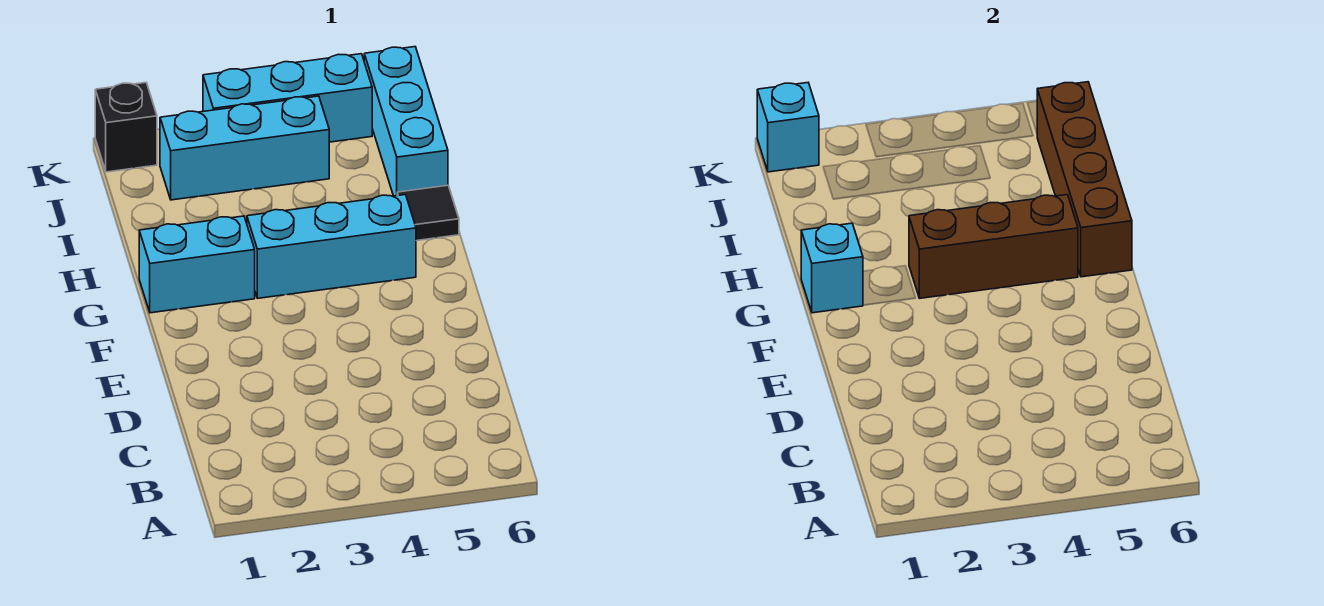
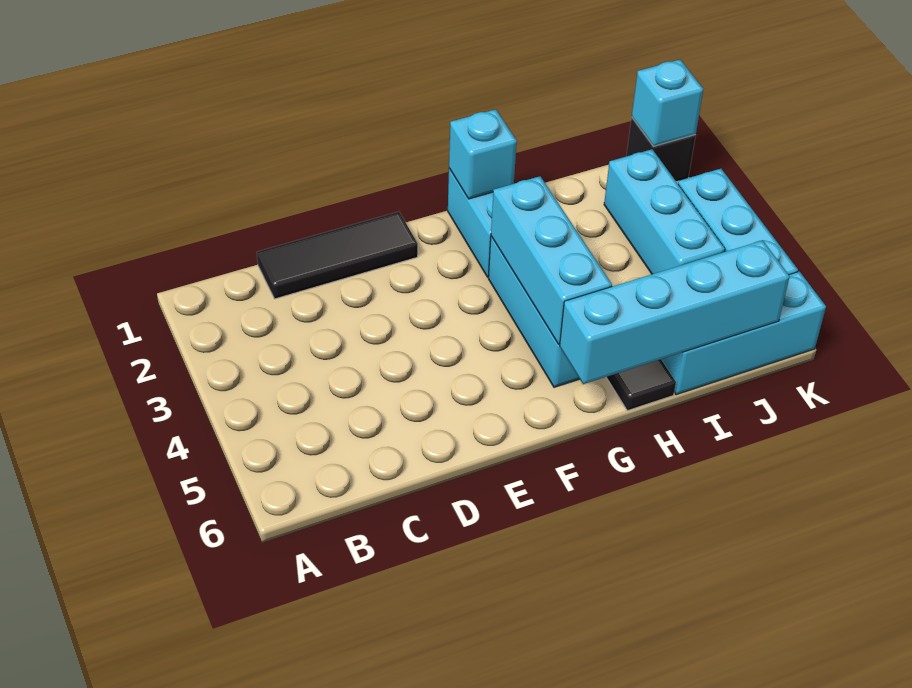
none -> black tile C1:E1 level 1
brown brick G3:G5 level 2 -> cyan brick G3:G5 level 2
brown brick G6:J6 level 2 -> cyan brick G6:J6 level 2

